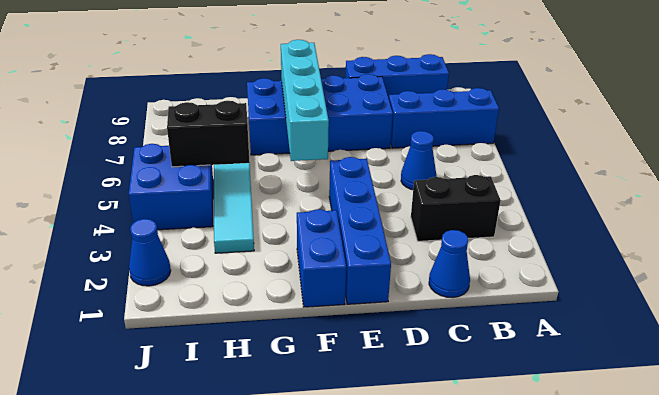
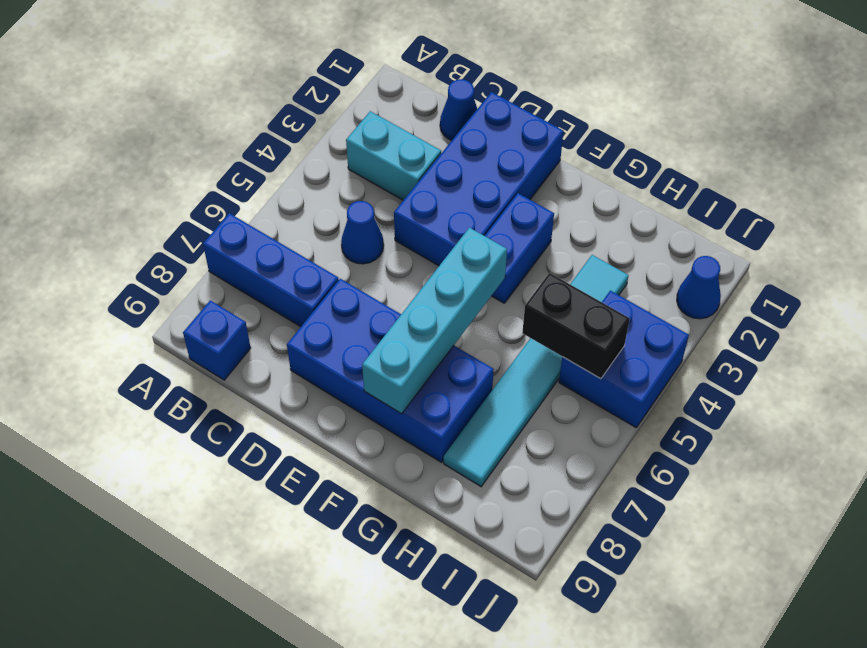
black brick B3:C3 level 1 -> cyan brick B3:C3 level 1
blue brick B9:D9 level 1 -> blue brick B9 level 1
blue brick E1:E4 level 1 -> blue brick D1:E4 level 1
blue brick F1:F2 level 1 -> blue brick F3:F4 level 1

